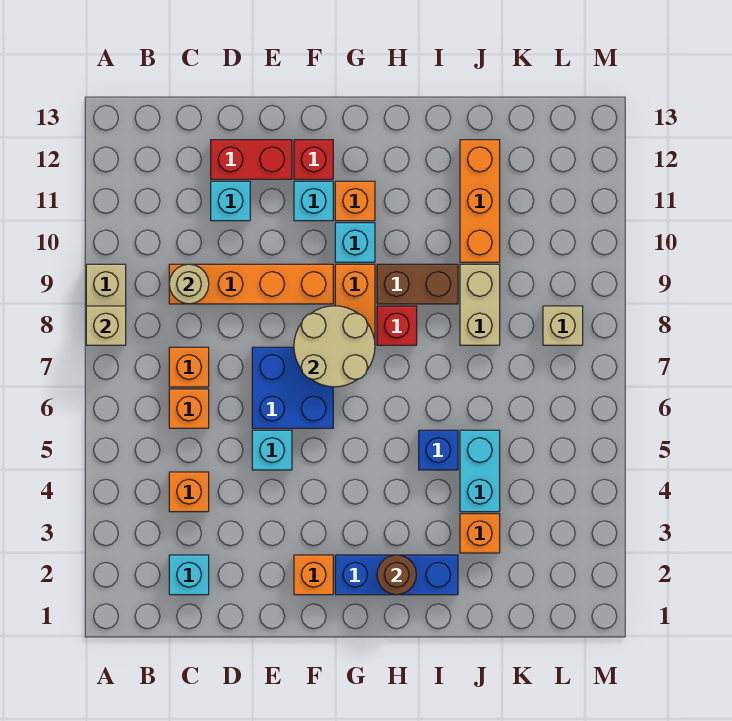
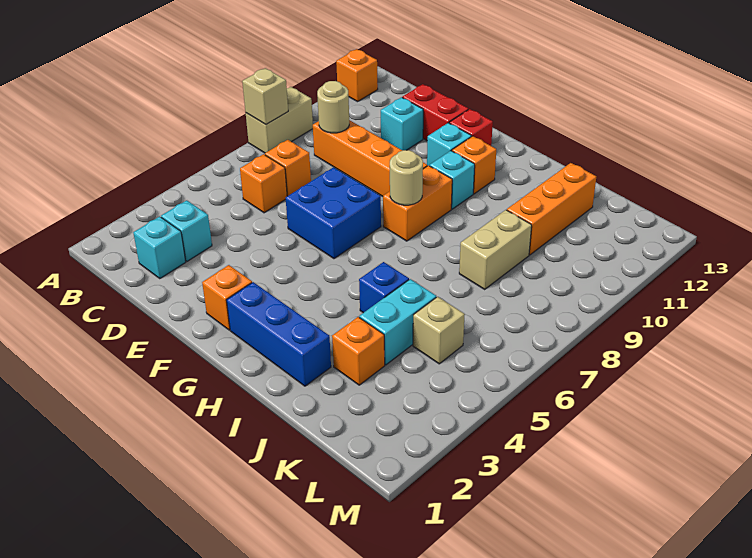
orange brick C4 level 1 -> orange brick A12 level 1
cyan brick E5 level 1 -> cyan brick C3 level 1
tan round brick F7:G8 level 2 -> tan round brick G8 level 2
brown round brick H2 level 2 -> none
red brick H8 level 1 -> none
brown brick H9:I9 level 1 -> none
tan brick L8 level 1 -> tan brick K5 level 1

